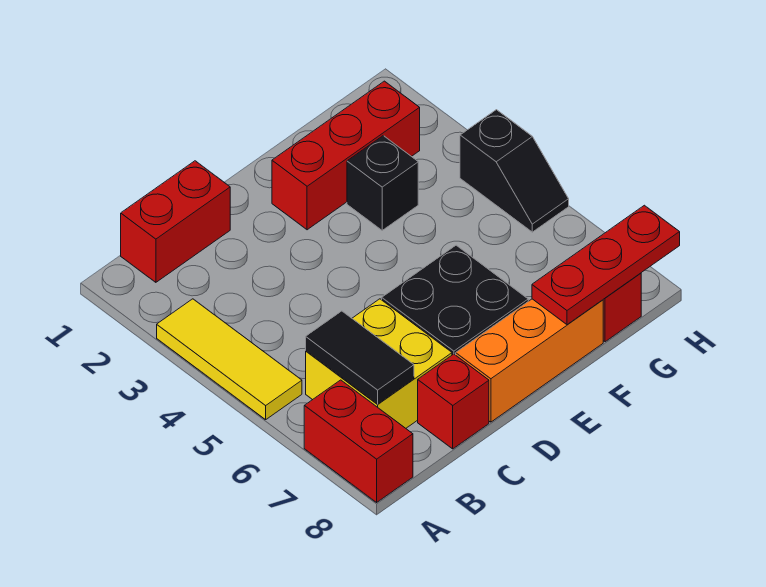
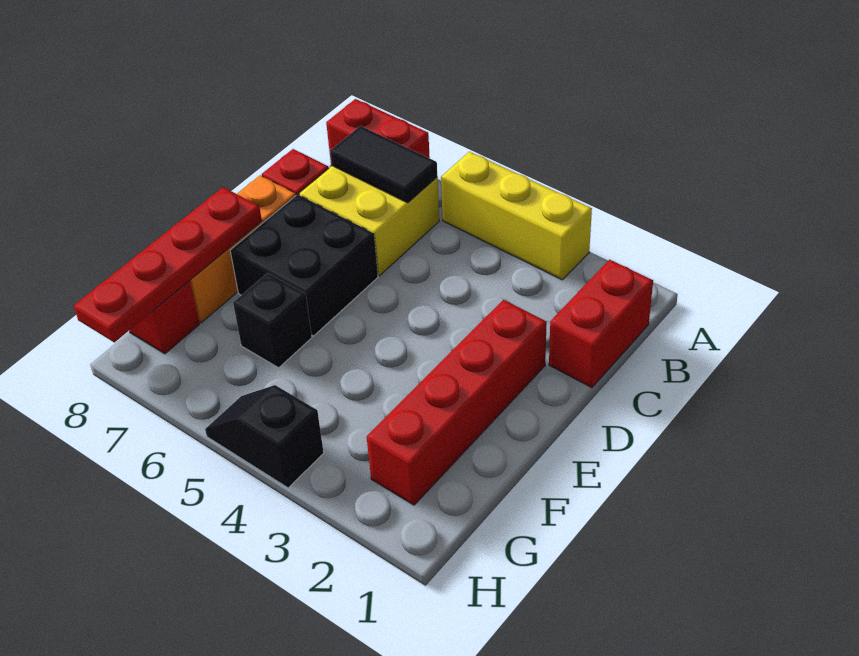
yellow tile A3:A5 level 1 -> yellow brick A3:A5 level 1
red brick E2:G2 level 1 -> red brick D2:G2 level 1
black brick F3 level 1 -> black brick F6 level 1
red plate F8:H8 level 2 -> red plate E8:H8 level 2

